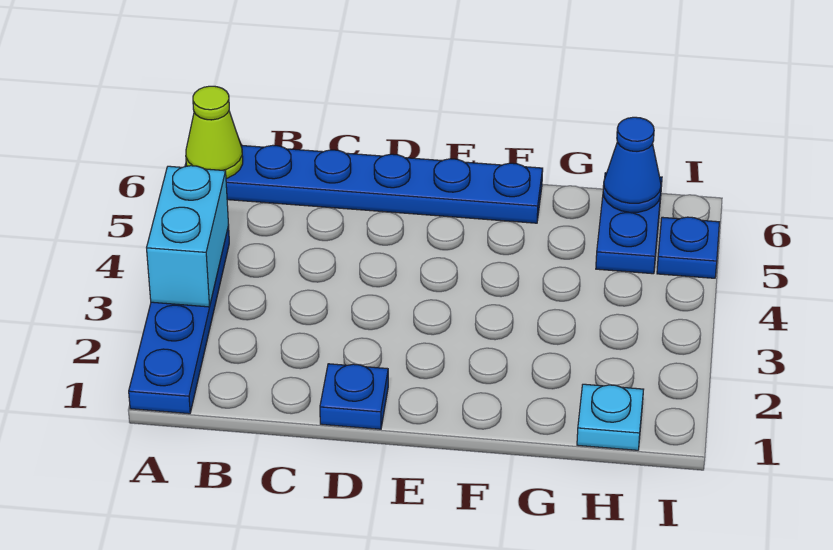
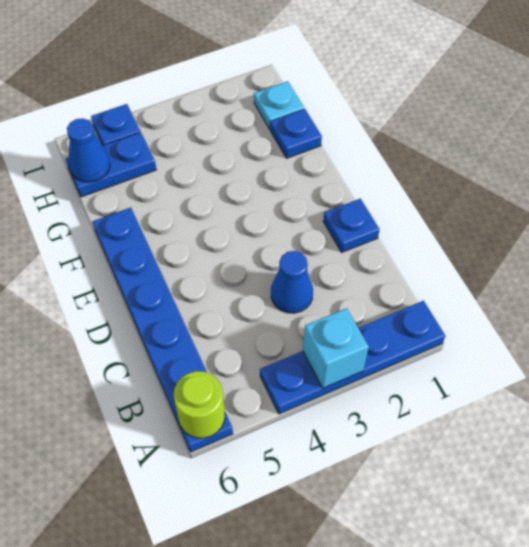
cyan brick A3:A4 level 2 -> cyan brick A3 level 2
lime cone A6 level 2 -> lime round brick A6 level 2
none -> blue cone C3 level 1
none -> blue plate G1 level 1

